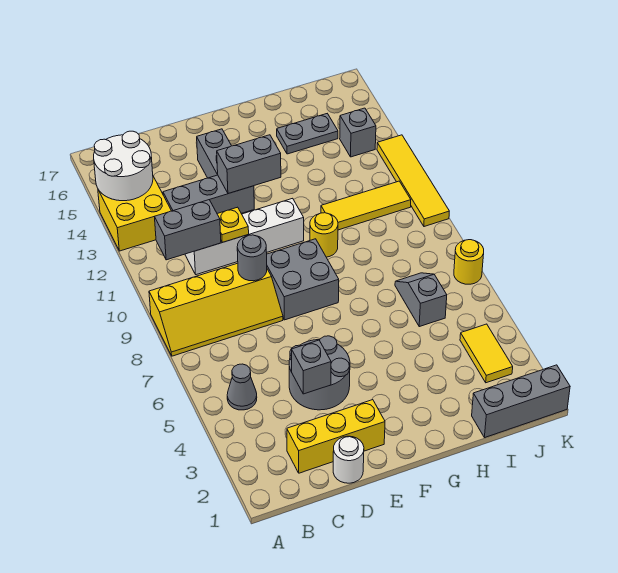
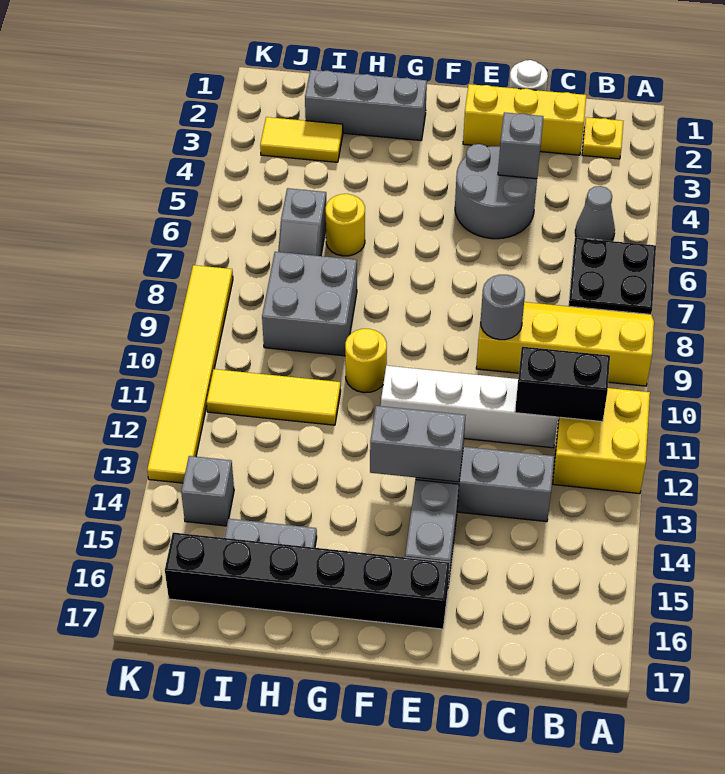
none -> black plate A6:B7 level 1
yellow brick A13:B14 level 1 -> yellow brick A11:B12 level 1
white round brick A14:B15 level 2 -> none
grey brick B11:C11 level 2 -> black brick B11:C11 level 2
yellow plate D11 level 2 -> yellow plate B2 level 1
grey brick E8:F9 level 1 -> grey brick H8:I9 level 1
none -> black brick E16:J16 level 1
grey brick I1:K1 level 1 -> grey brick G2:I2 level 1
yellow tile J3:J4 level 1 -> yellow tile I3:J3 level 1
yellow round brick K7 level 1 -> yellow round brick H6 level 1
yellow tile K10:K13 level 1 -> yellow tile K8:K13 level 1

